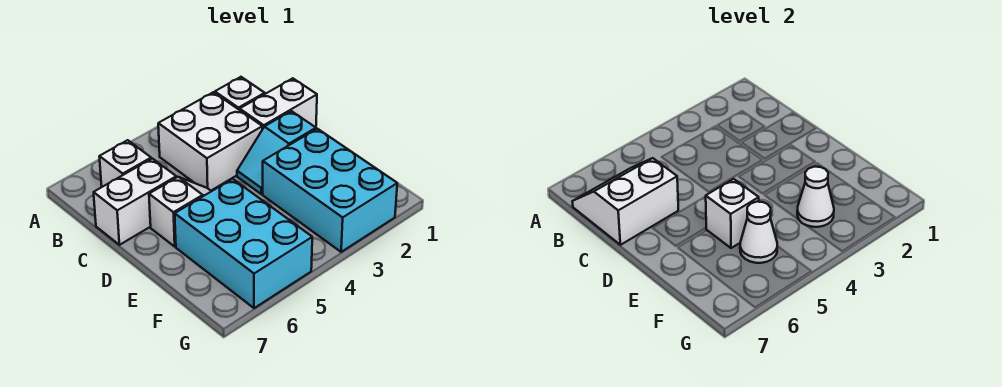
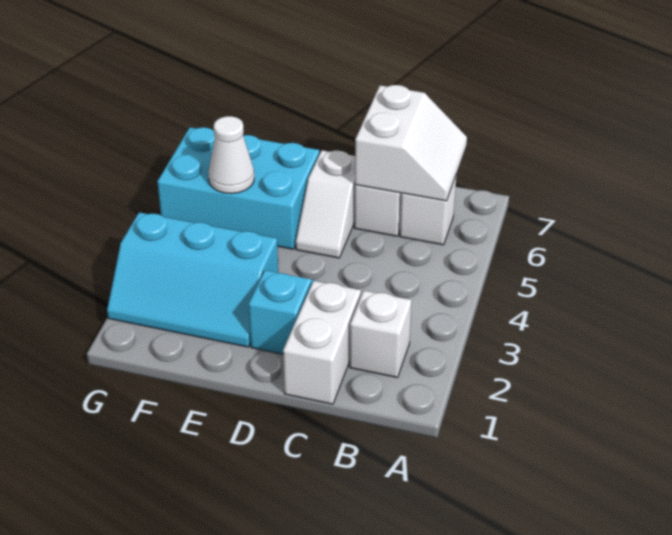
white brick B3:C4 level 1 -> none
cyan brick E2:G3 level 1 -> cyan slope E2:G3 level 1 top 3
white brick E5 level 2 -> none
white cone F3 level 2 -> none

